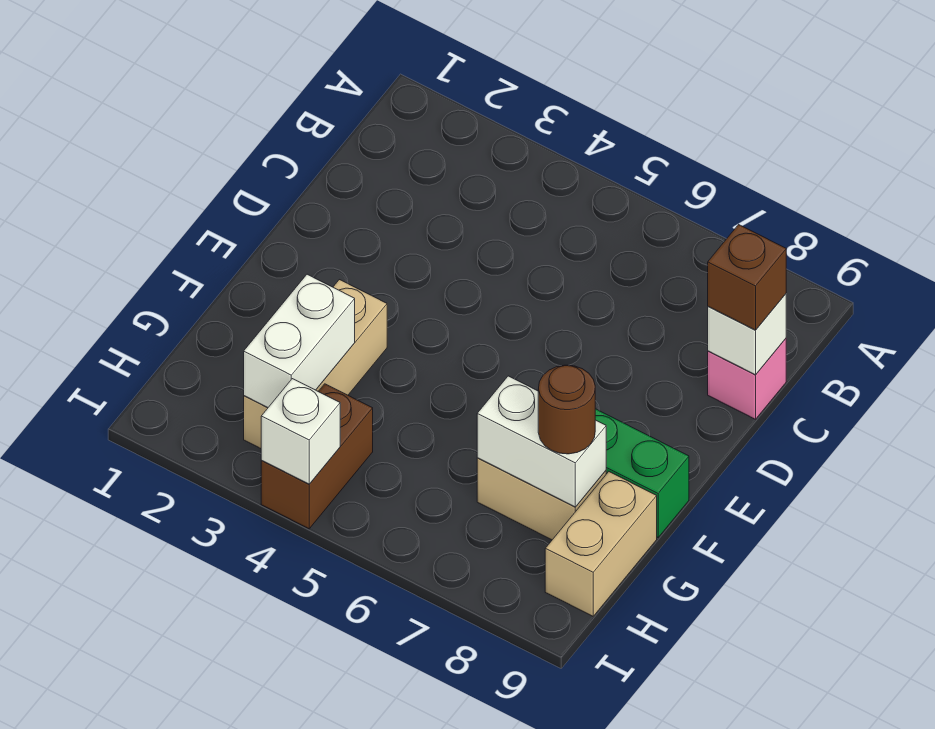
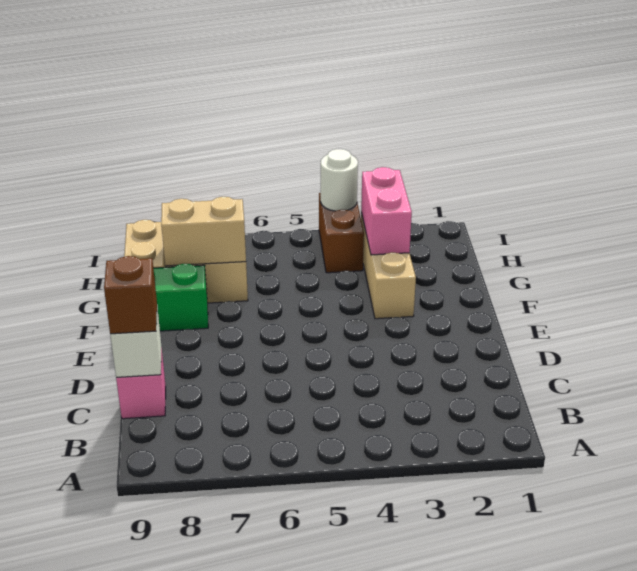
white brick G3:H3 level 2 -> pink brick G3:H3 level 2
white brick G7:G8 level 2 -> tan brick G7:G8 level 2
brown round brick G8 level 3 -> none
white brick I4 level 2 -> white round brick I4 level 2

